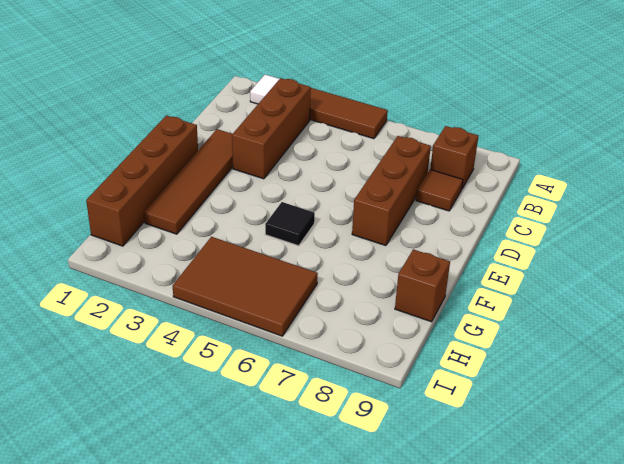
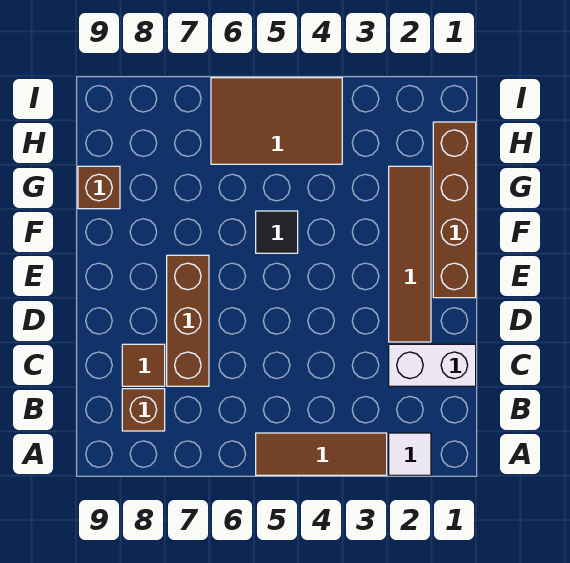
brown brick B3:D3 level 1 -> none
none -> white brick C1:C2 level 1

